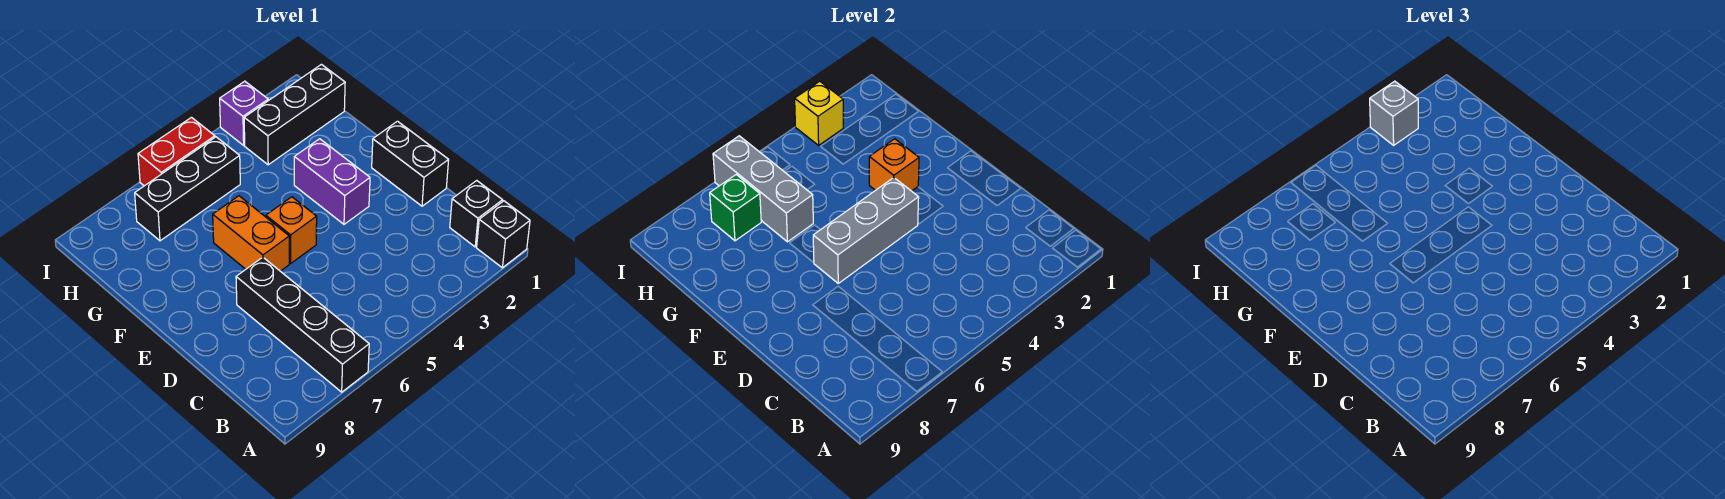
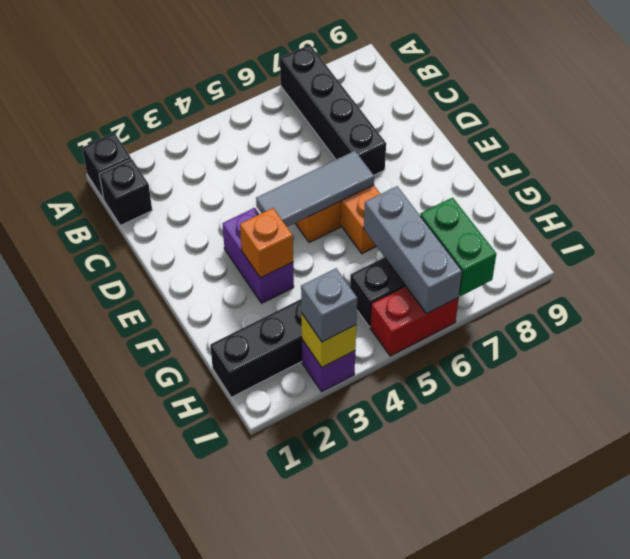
black brick D1:E1 level 1 -> none
grey brick E4:E6 level 2 -> grey tile E4:E6 level 2
green brick H7 level 2 -> green brick H7:I7 level 2

